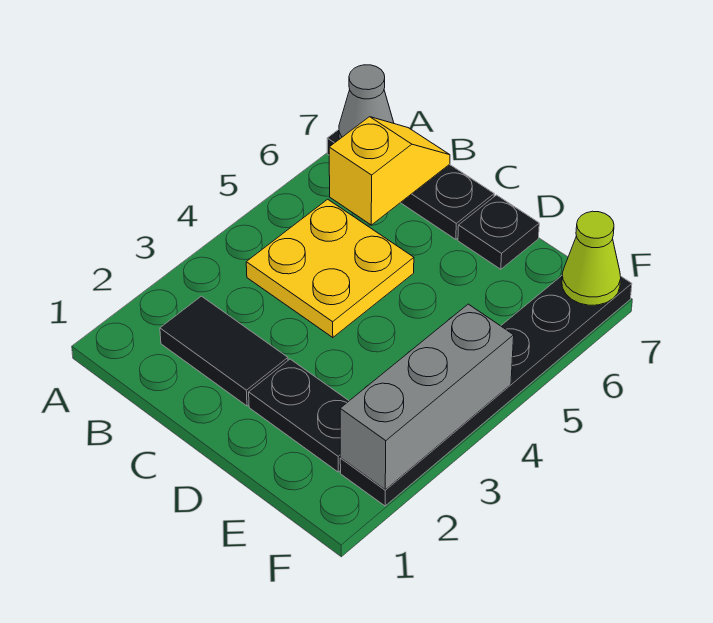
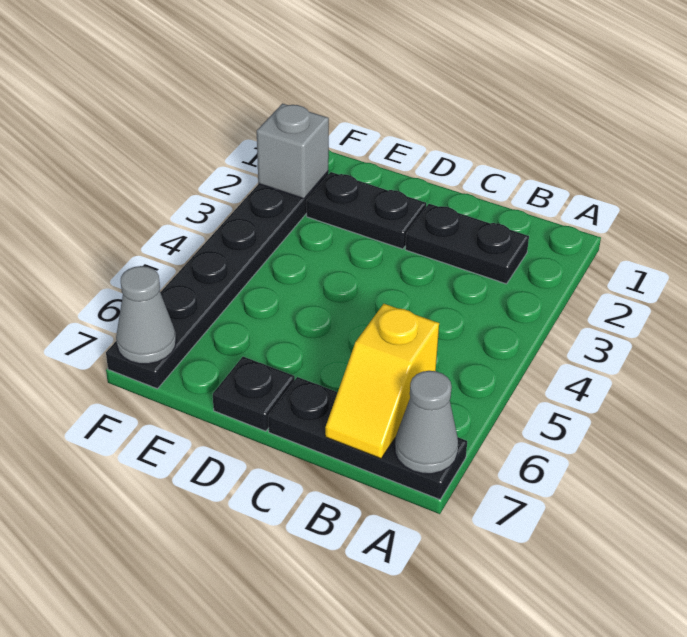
black tile B2:C2 level 1 -> black plate B2:C2 level 1
yellow plate B4:C5 level 1 -> none
grey brick F2:F4 level 2 -> grey brick F2 level 2
lime cone F7 level 2 -> grey cone F7 level 2

